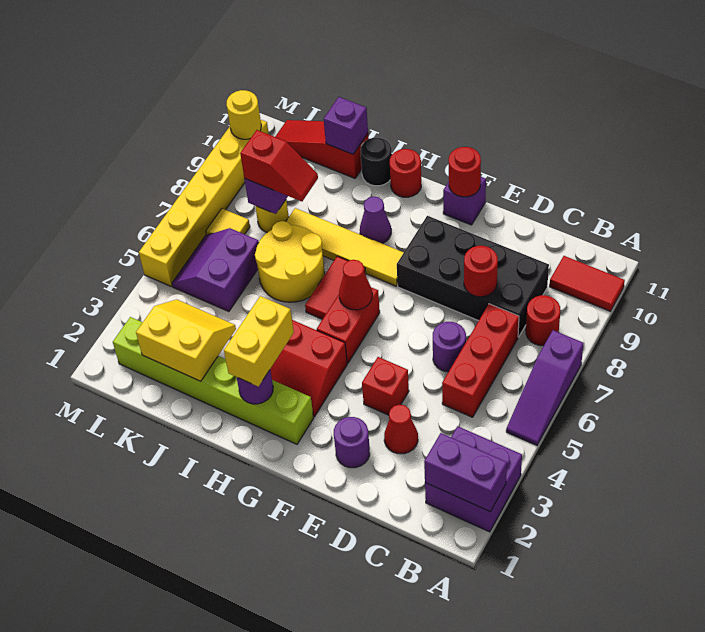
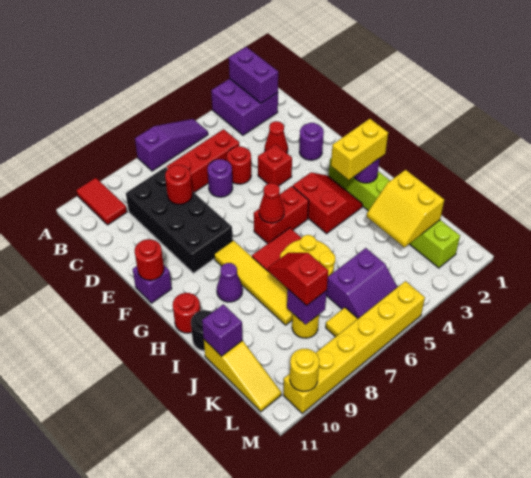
red round brick B8 level 1 -> red round brick D5 level 1
red slope J11:L11 level 1 top J -> yellow slope J11:L11 level 1 top J

